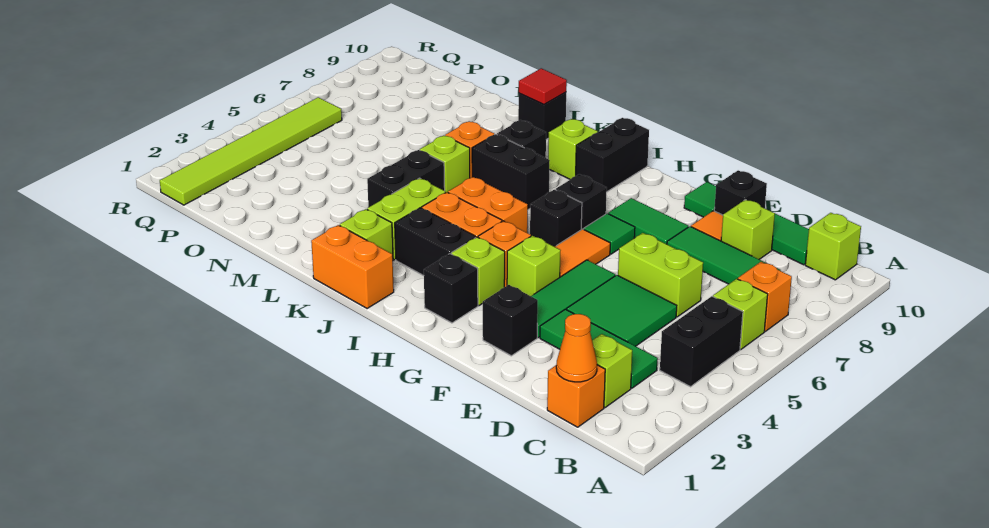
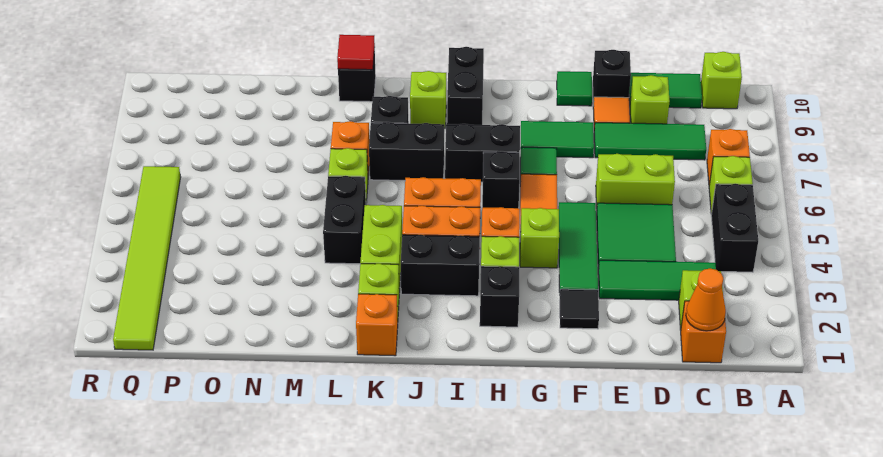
black brick F2 level 1 -> black tile F2 level 1
black brick H7 level 1 -> black brick H7:I7 level 1
orange brick J1:K1 level 1 -> orange brick K1 level 1

